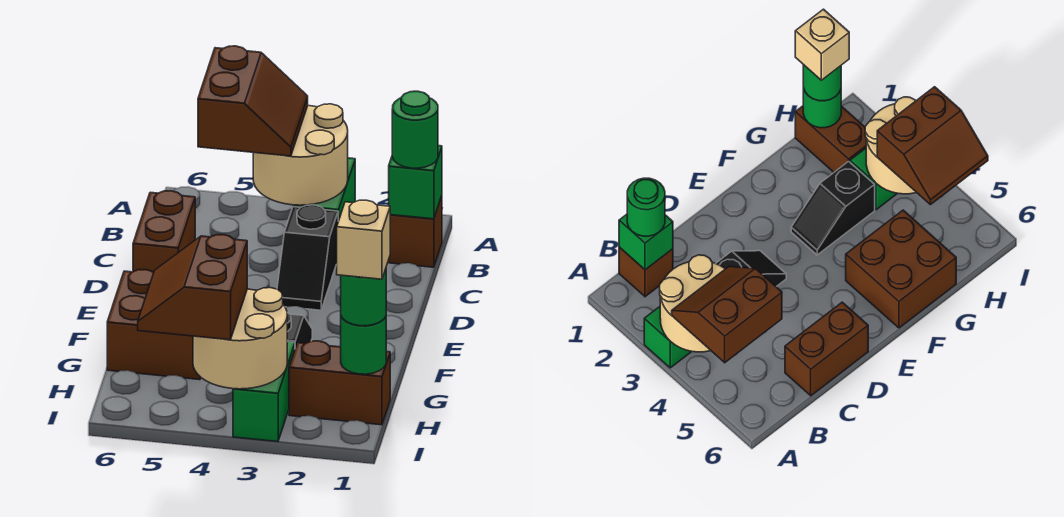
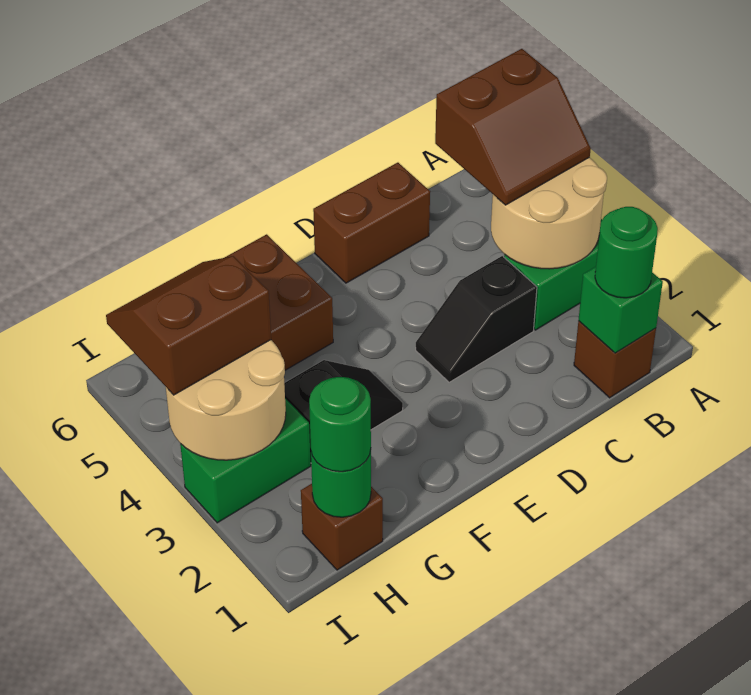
brown brick H1:H2 level 1 -> brown brick H1 level 1
tan brick H1 level 4 -> none

